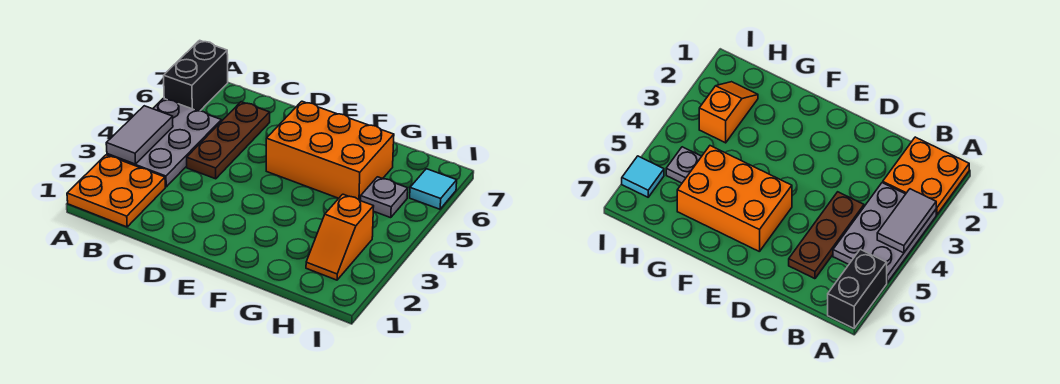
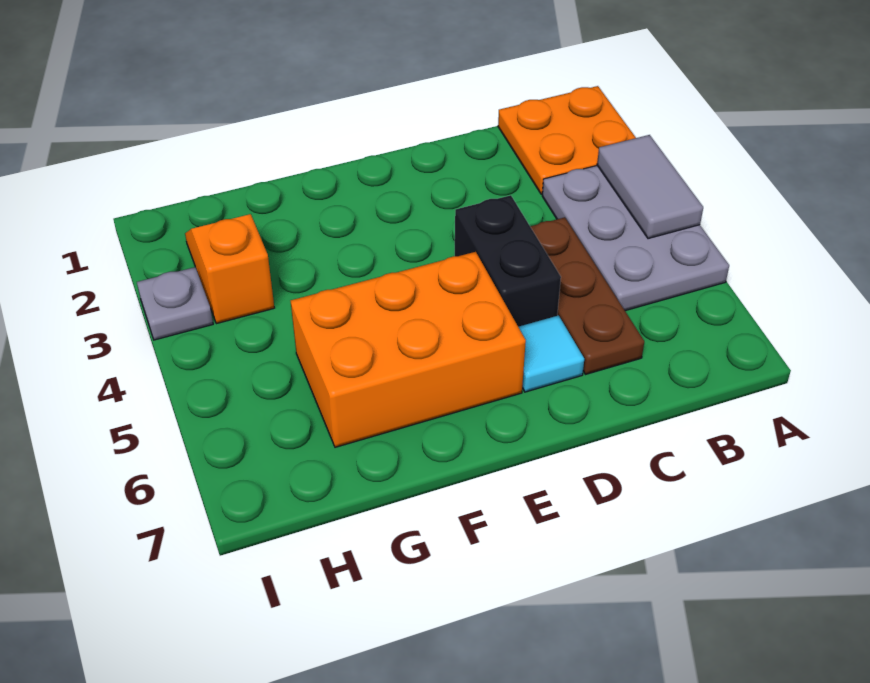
black brick A6:A7 level 1 -> black brick D4:D5 level 1
grey plate H5 level 1 -> grey plate I3 level 1
cyan tile I6 level 1 -> cyan tile D6 level 1

